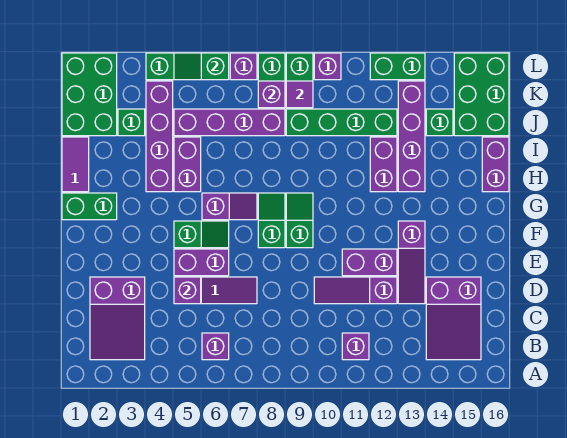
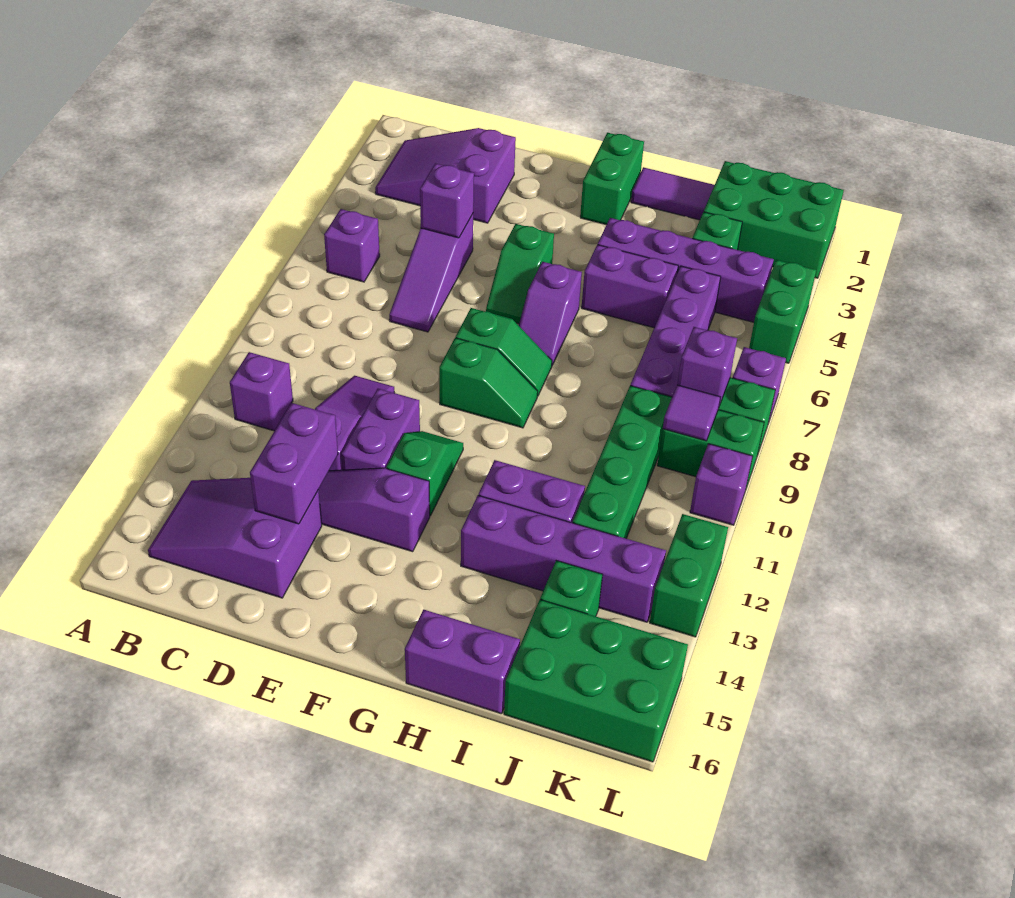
purple brick E5:E6 level 1 -> purple brick D13:D14 level 2
green slope L5:L6 level 2 top 6 -> green slope F11:F12 level 1 top 12

